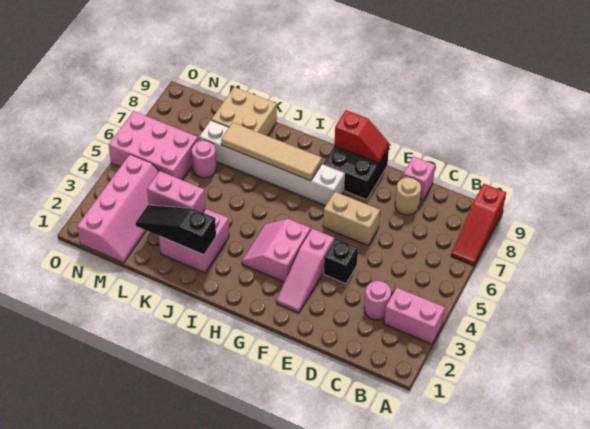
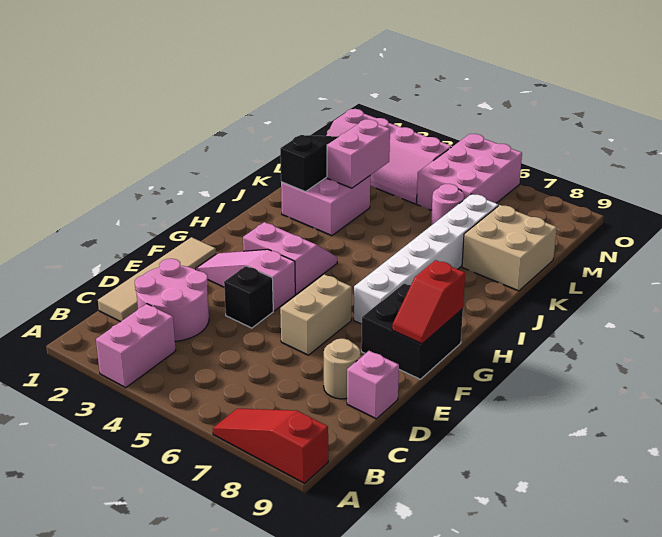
pink round brick C3 level 1 -> pink round brick C2:D3 level 1
tan tile H7:K7 level 2 -> tan tile C1:F1 level 1

